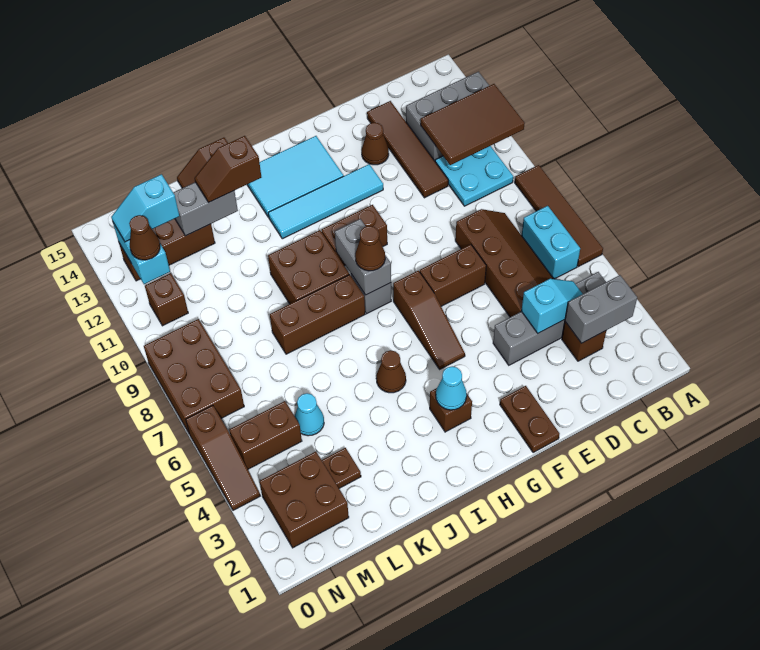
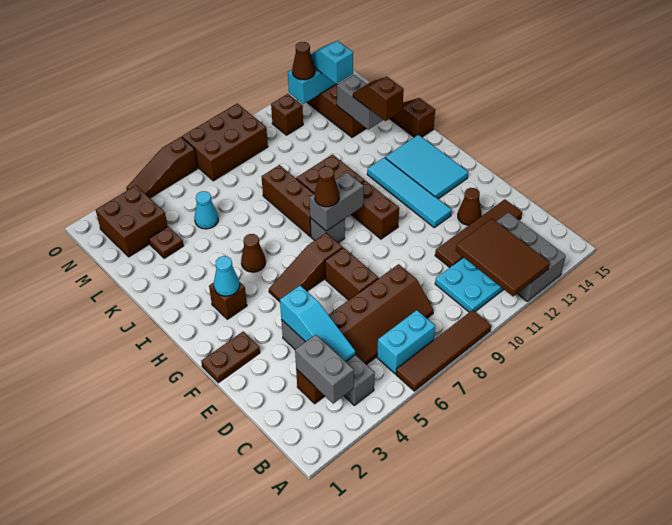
cyan slope C4:D4 level 2 top D -> cyan slope C4:E4 level 2 top E
brown brick M5:N5 level 1 -> none

